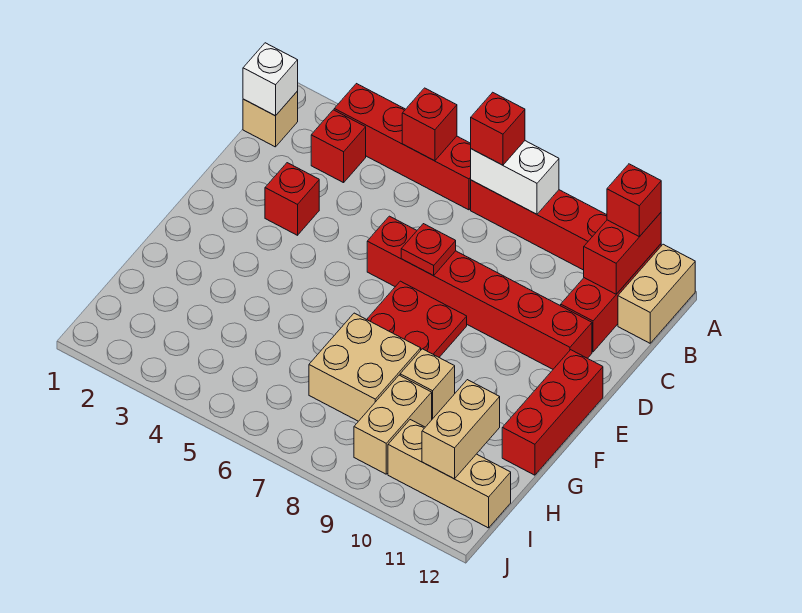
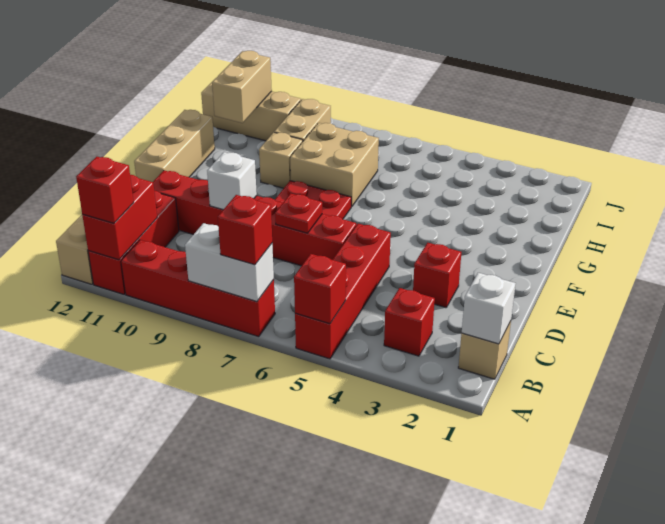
red brick A3:A6 level 1 -> red brick A5:D5 level 1
none -> white brick D9 level 2
red brick E12:G12 level 1 -> tan brick E12:G12 level 1

